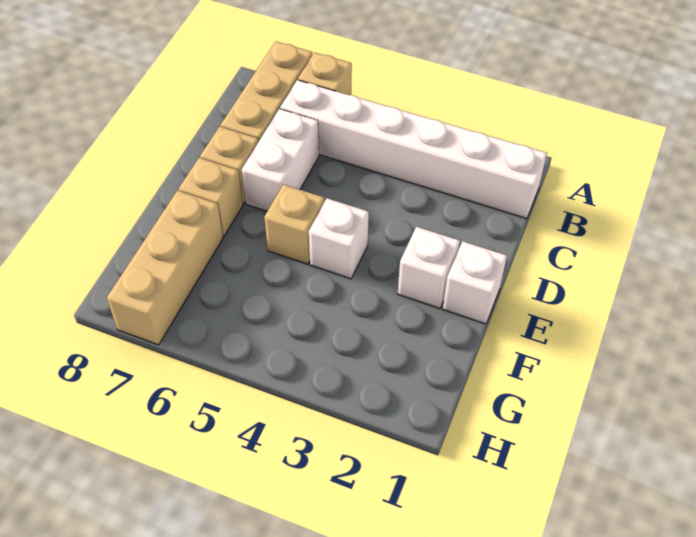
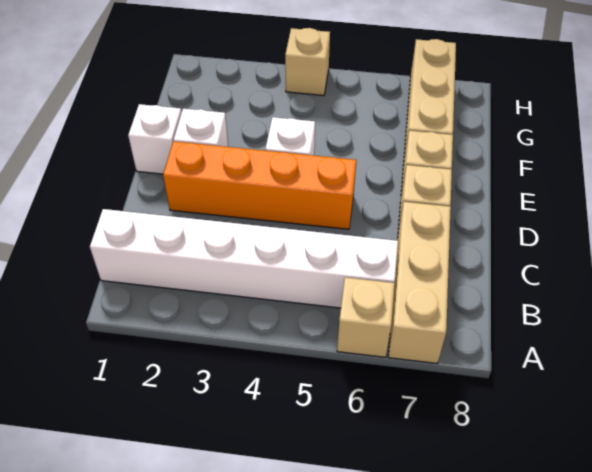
white brick C6:D6 level 1 -> none
none -> orange brick D2:D5 level 1
tan brick E5 level 1 -> tan brick H4 level 1

